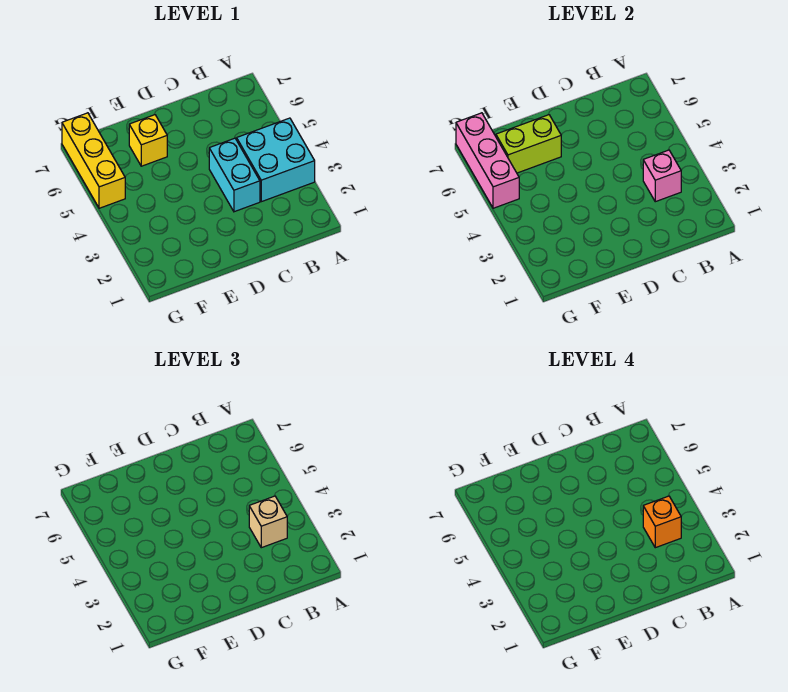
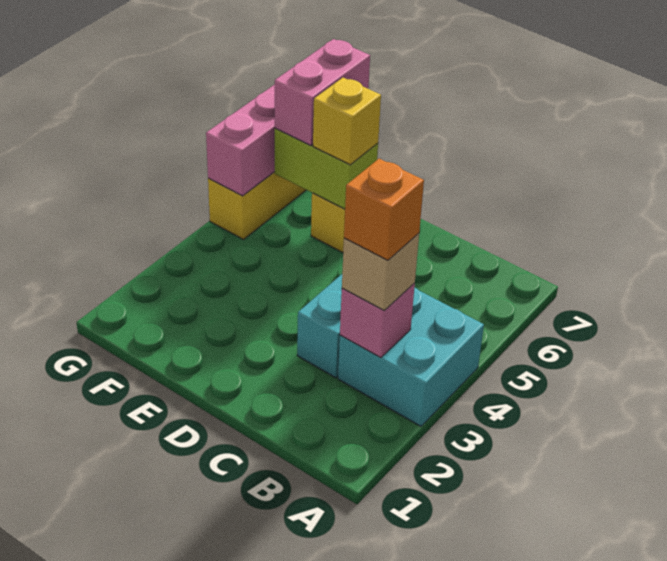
none -> yellow brick E6 level 3
none -> pink brick F6:F7 level 3

